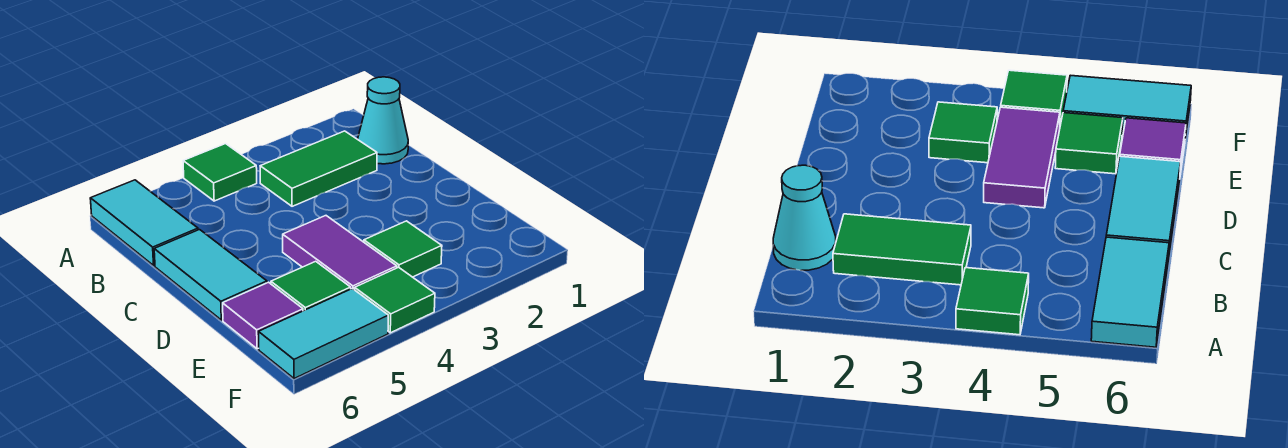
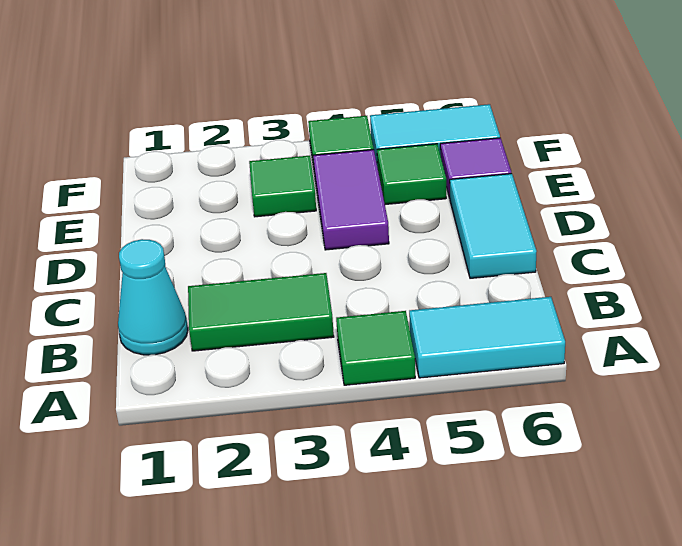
cyan tile A6:B6 level 1 -> cyan tile A5:A6 level 1

